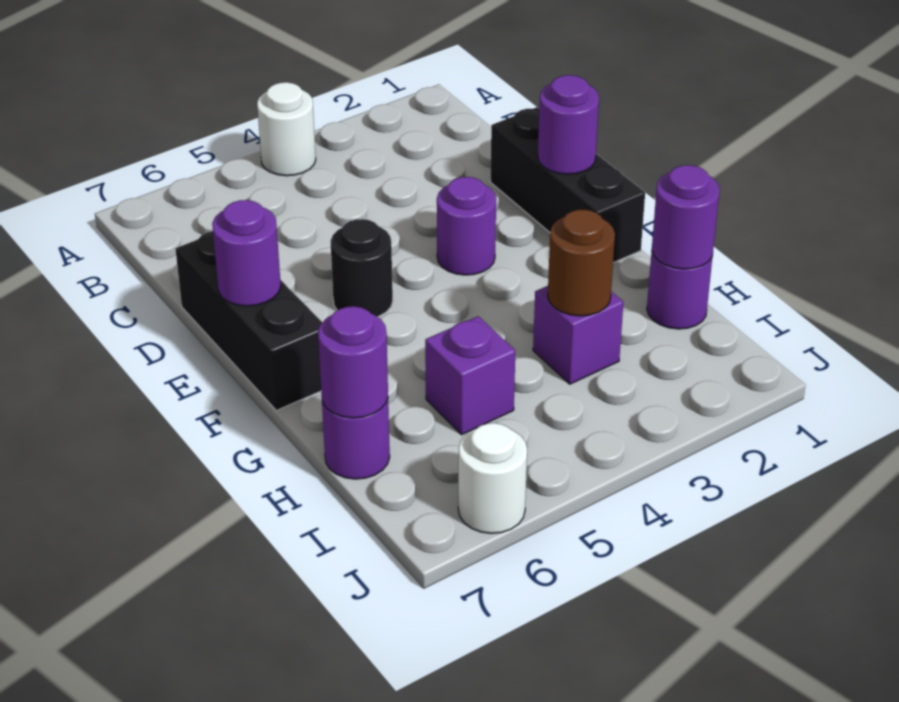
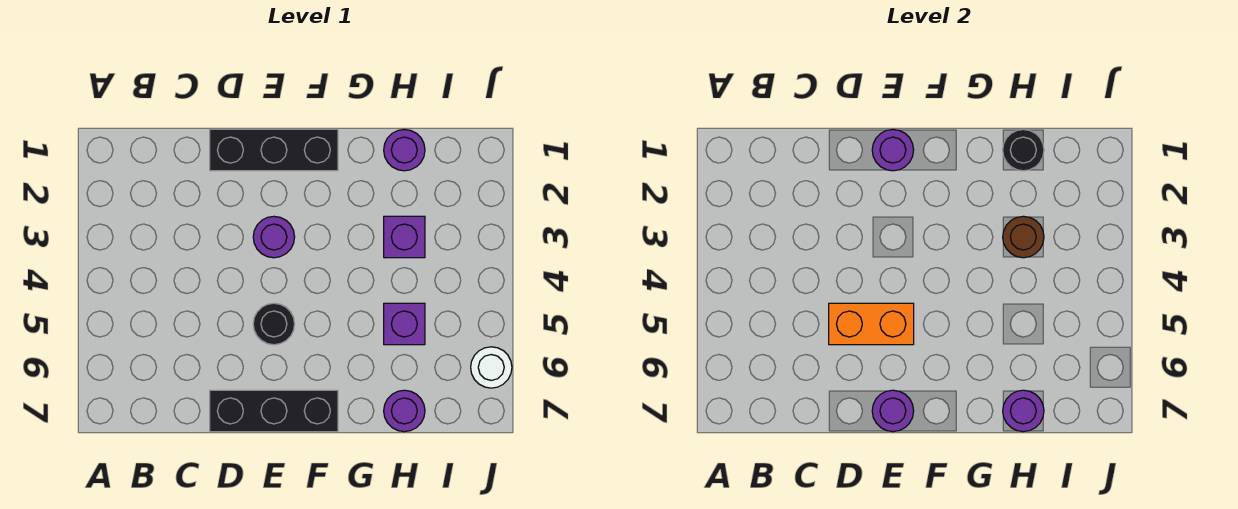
white round brick A4 level 1 -> none
none -> orange brick D5:E5 level 2
purple round brick H1 level 2 -> black round brick H1 level 2

